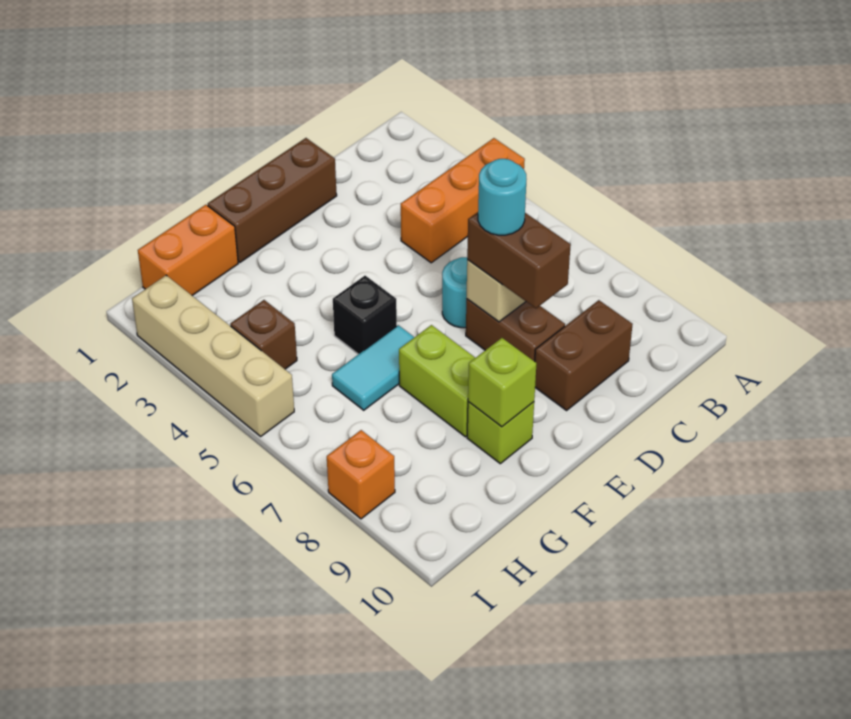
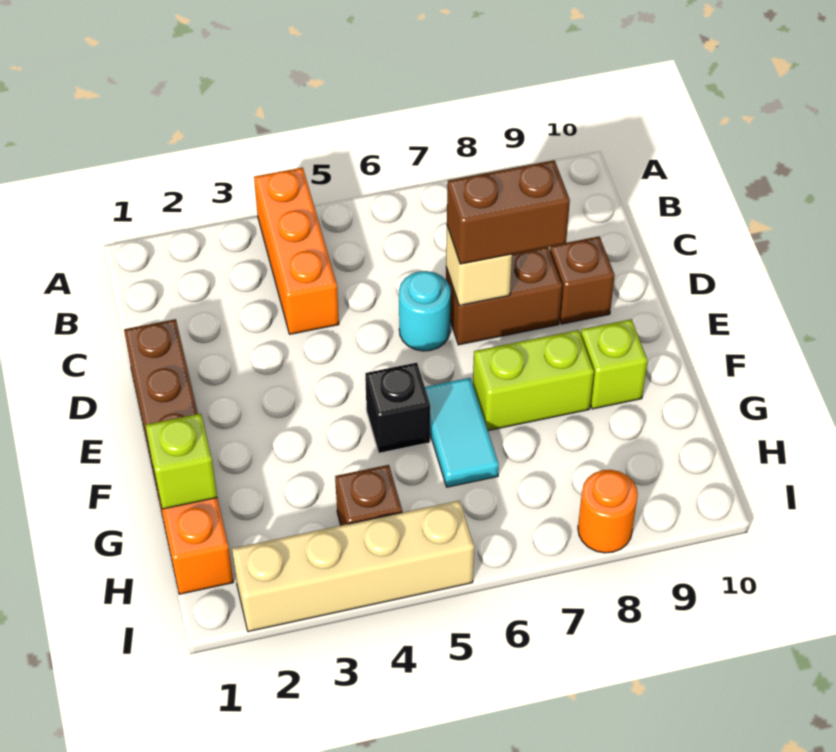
brown brick C9:D9 level 1 -> brown brick D9 level 1
cyan round brick D7 level 4 -> none
lime brick F9 level 2 -> lime brick G1 level 2
orange brick I8 level 1 -> orange round brick I8 level 1

